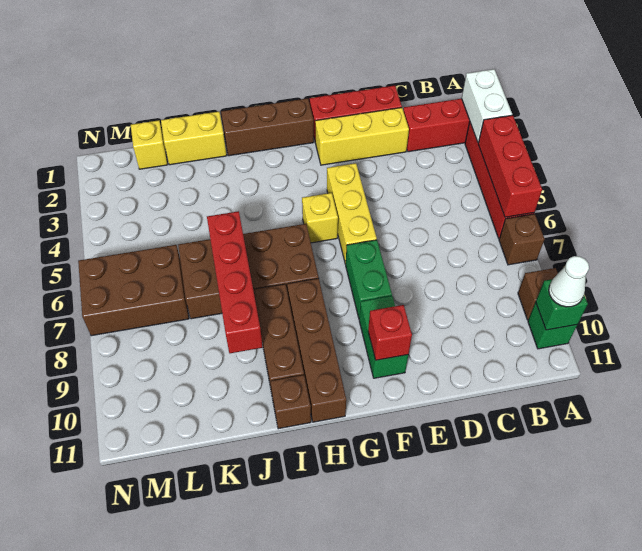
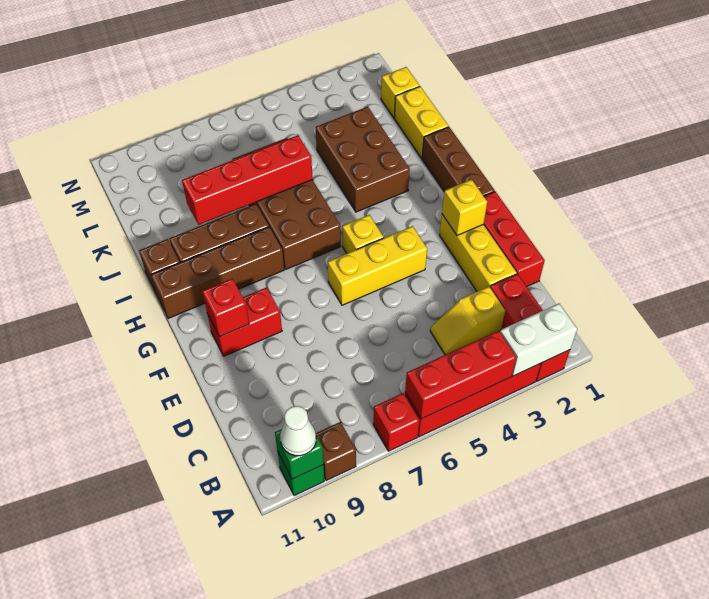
brown brick A7 level 1 -> red brick A7 level 1
none -> yellow slope C3:C4 level 1 top 3
none -> yellow brick F2 level 2
green brick F7:F8 level 1 -> none
green brick F9:F10 level 1 -> red brick F9:F10 level 1
brown brick L6:N7 level 1 -> brown brick I3:K4 level 1

